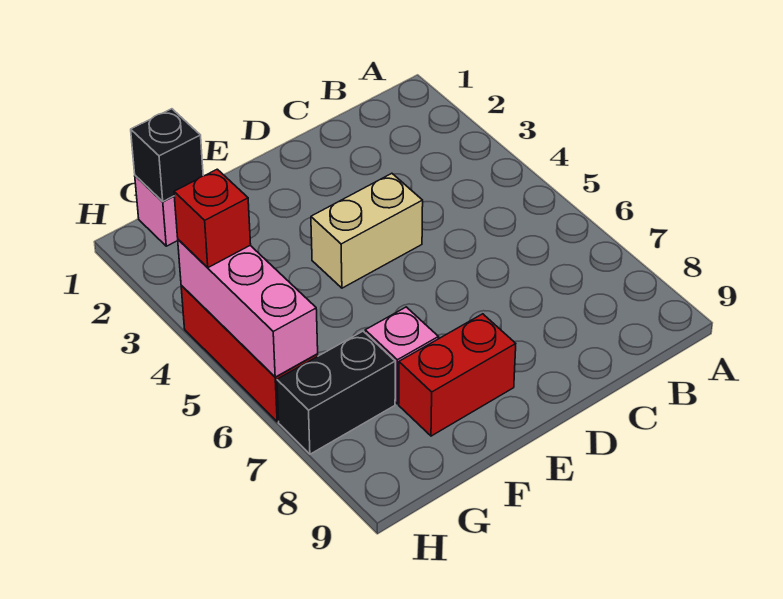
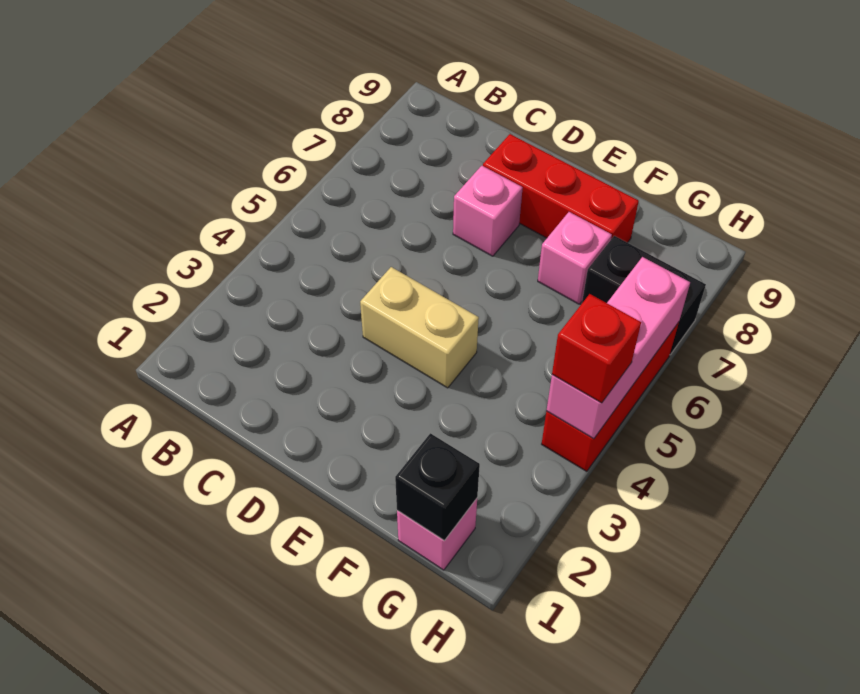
none -> pink brick D7 level 1
red brick E8:F8 level 1 -> red brick D8:F8 level 1

